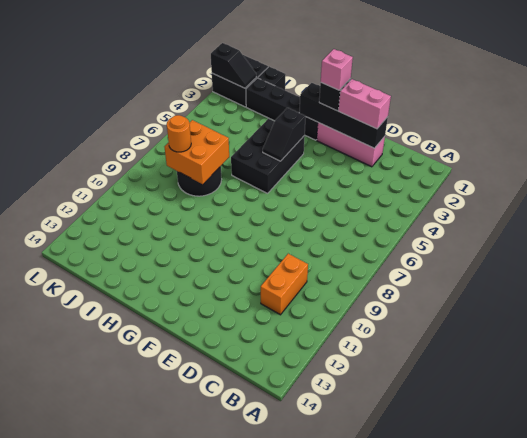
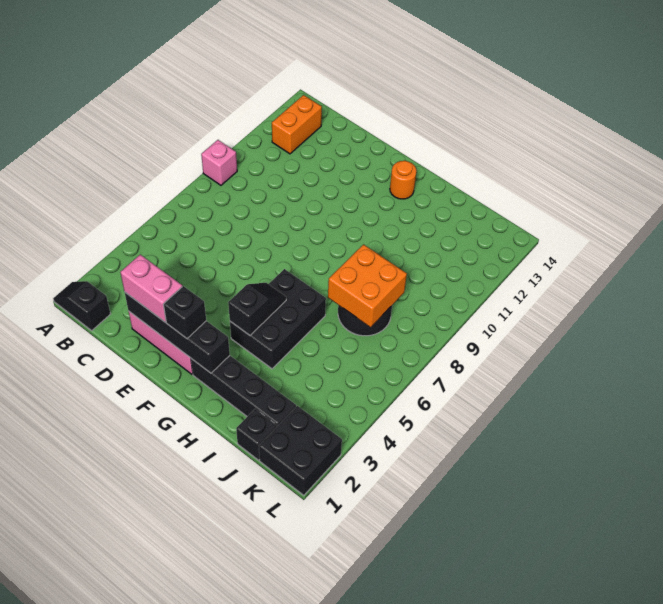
orange brick C10:C11 level 1 -> orange brick B12:B13 level 1
pink brick F2 level 4 -> pink brick A9 level 1
orange round brick J8 level 3 -> orange round brick G13 level 1
black slope K2:L2 level 2 top L -> black slope A1:B1 level 1 top B

